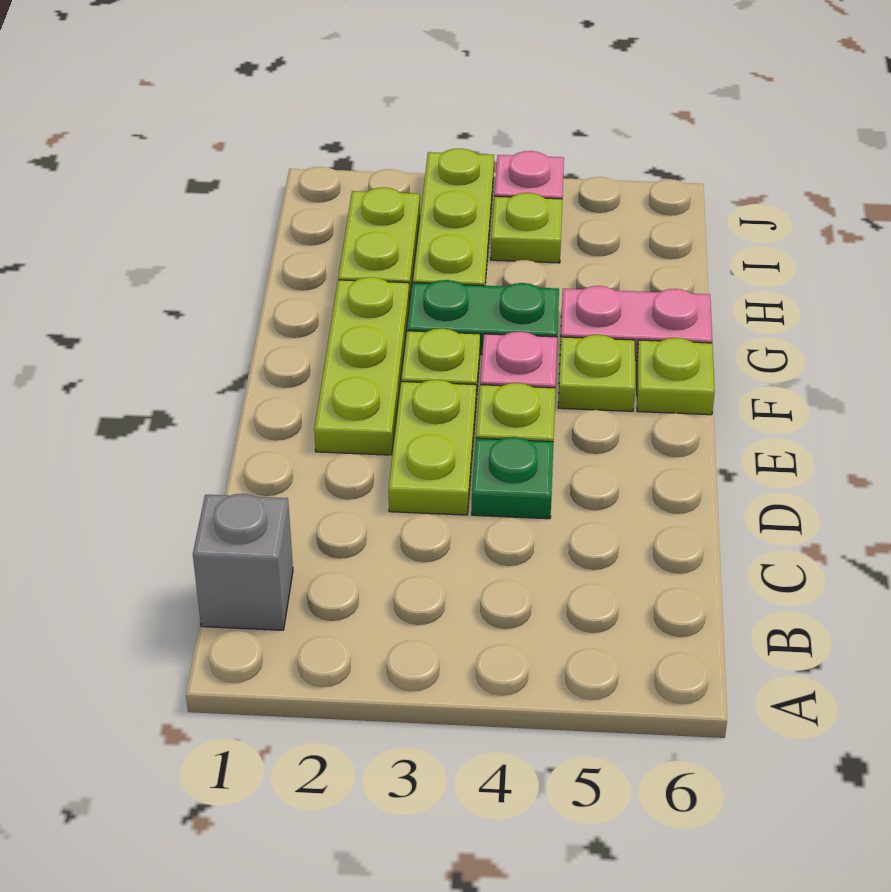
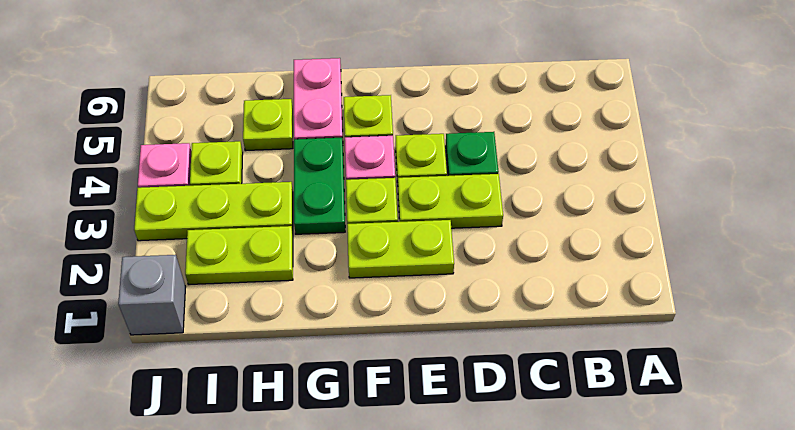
grey brick B1 level 1 -> grey brick J1 level 1
lime plate E2:G2 level 1 -> lime plate E2:F2 level 1
lime plate F6 level 1 -> lime plate H5 level 1

